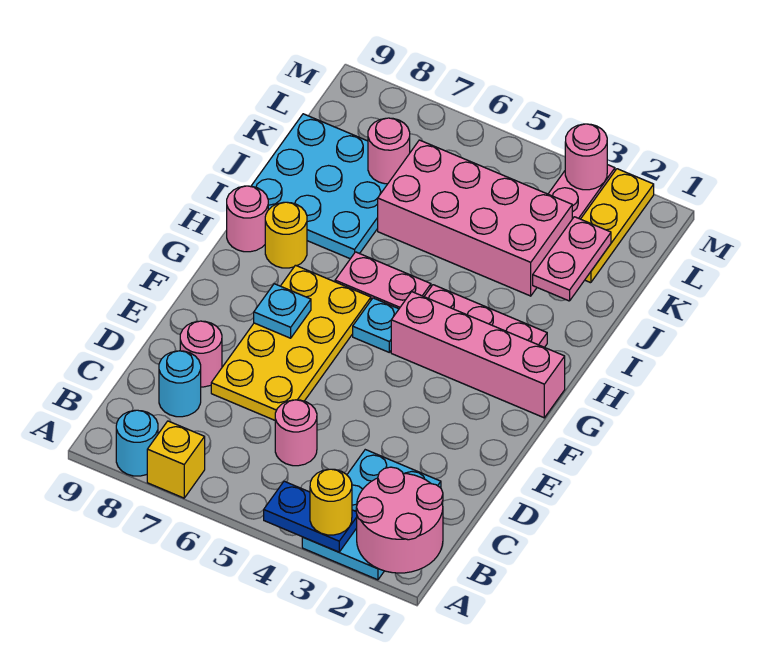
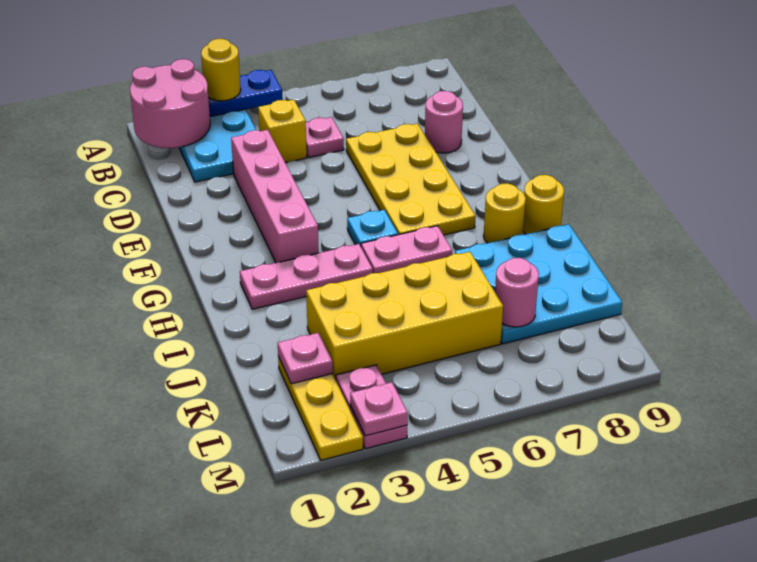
yellow brick A7 level 1 -> yellow brick C4 level 1
cyan round brick A8 level 1 -> none
pink round brick C5 level 1 -> pink plate C5 level 1
cyan round brick C8 level 1 -> none
cyan plate F7 level 2 -> none
pink brick G1:G4 level 1 -> pink brick D3:G3 level 1
pink round brick H9 level 1 -> yellow round brick H9 level 1
pink plate J2:K2 level 2 -> pink plate K2 level 2
pink brick J3:K6 level 1 -> yellow brick J3:K6 level 1
pink round brick M3 level 2 -> pink plate M3 level 2

